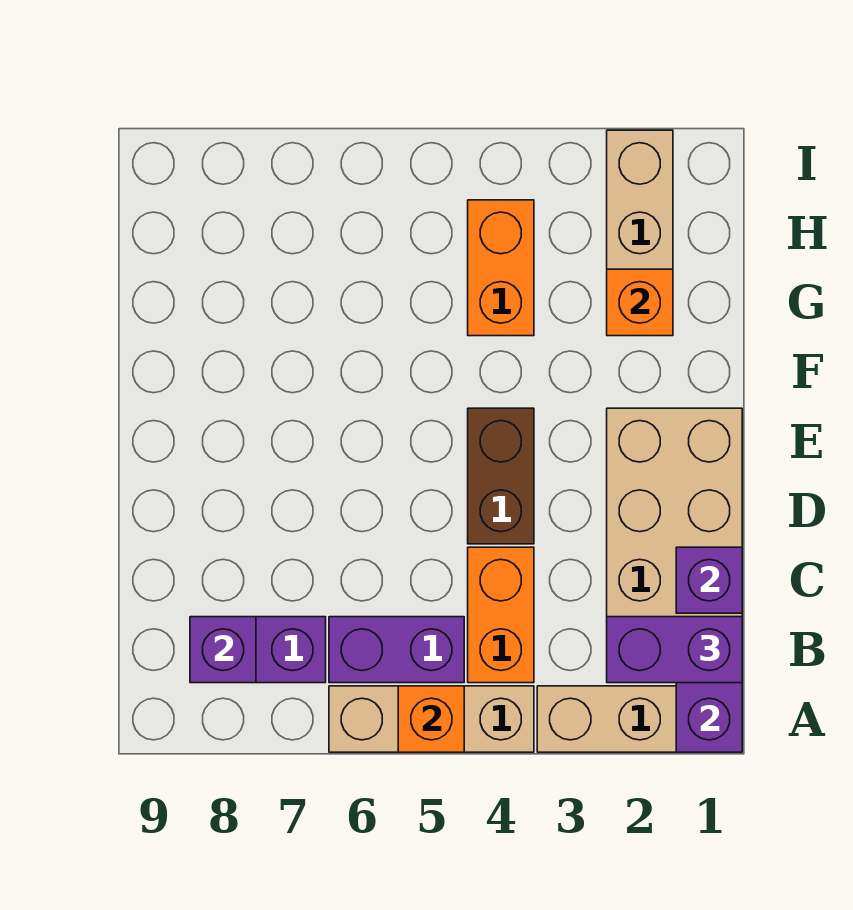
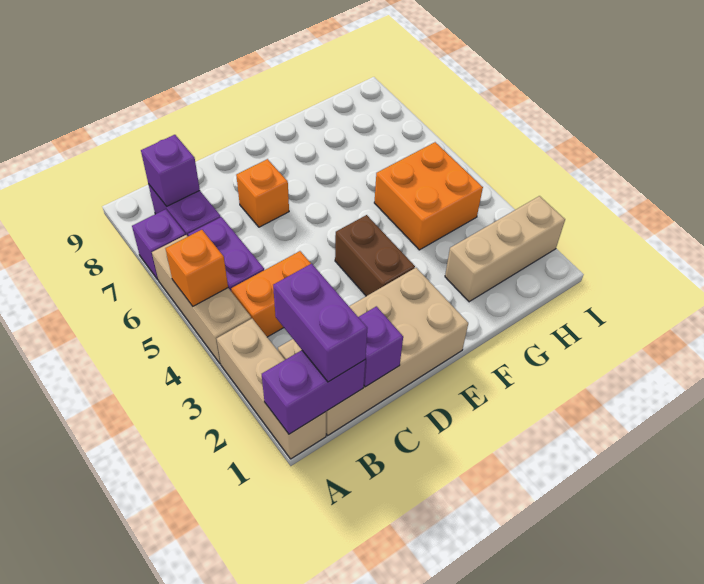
none -> purple brick A7 level 1
brown brick D4:E4 level 1 -> brown brick E3:E4 level 1
orange brick G2 level 2 -> orange brick D7 level 1
orange brick G4:H4 level 1 -> orange brick G4:H5 level 1

